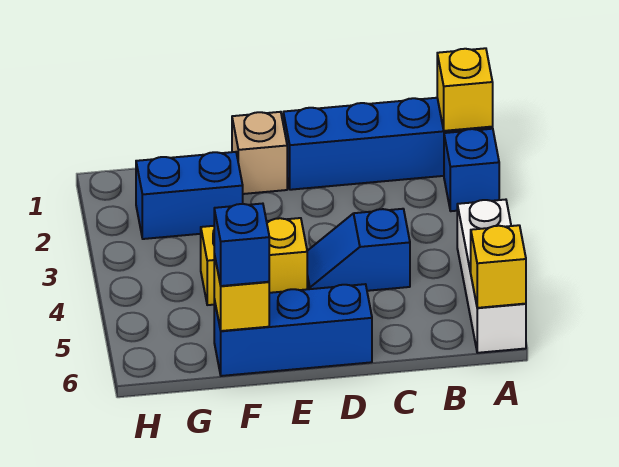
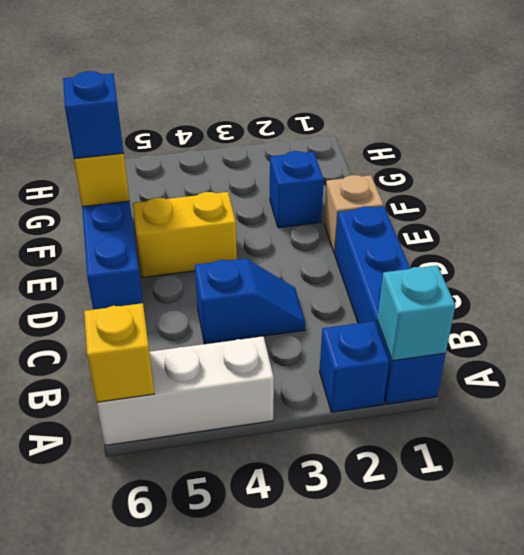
yellow brick A1 level 2 -> cyan brick A1 level 2
blue slope C4:D4 level 1 top C -> blue slope C3:C4 level 1 top 4
yellow brick E4:F4 level 1 -> yellow brick E4:E5 level 1
blue brick F2:G2 level 1 -> blue brick F2 level 1

